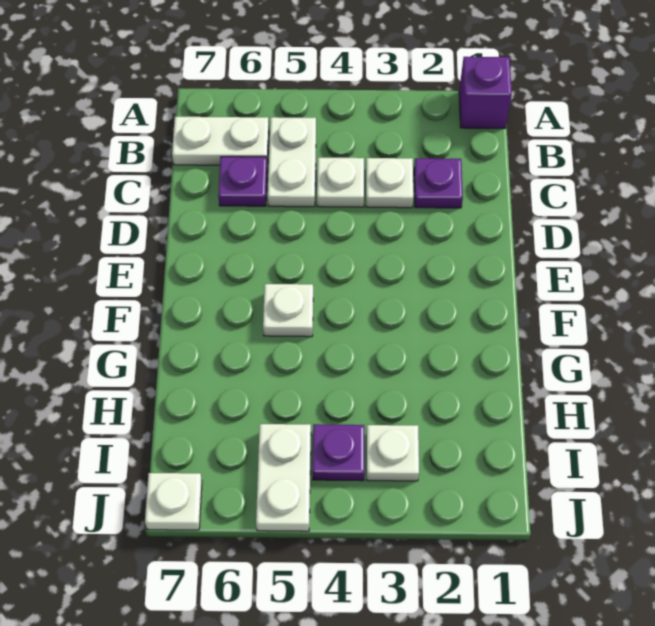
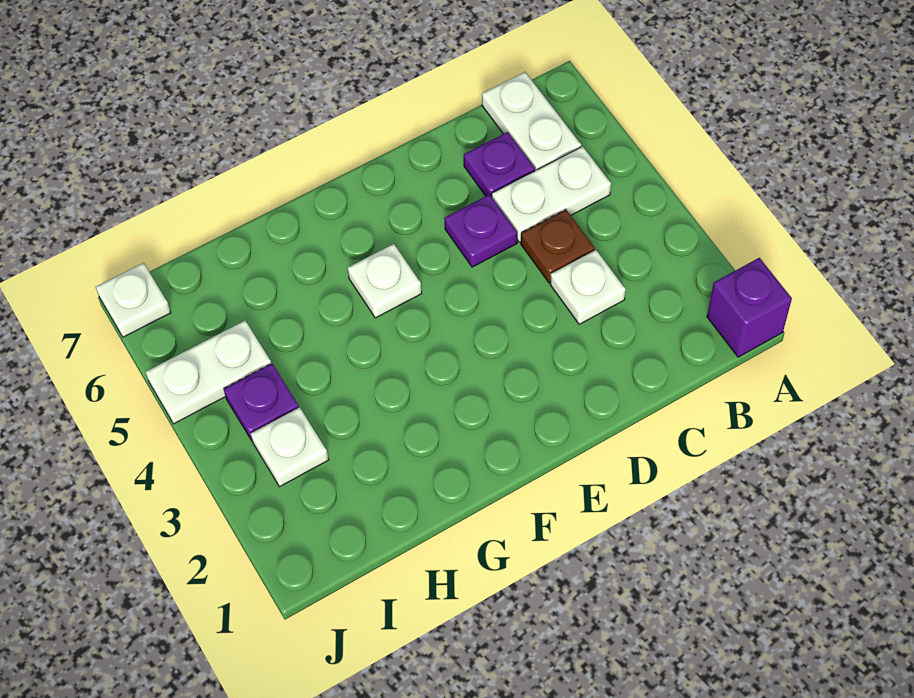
purple plate C2 level 1 -> purple plate D5 level 1
white plate C4 level 1 -> brown plate C4 level 1

